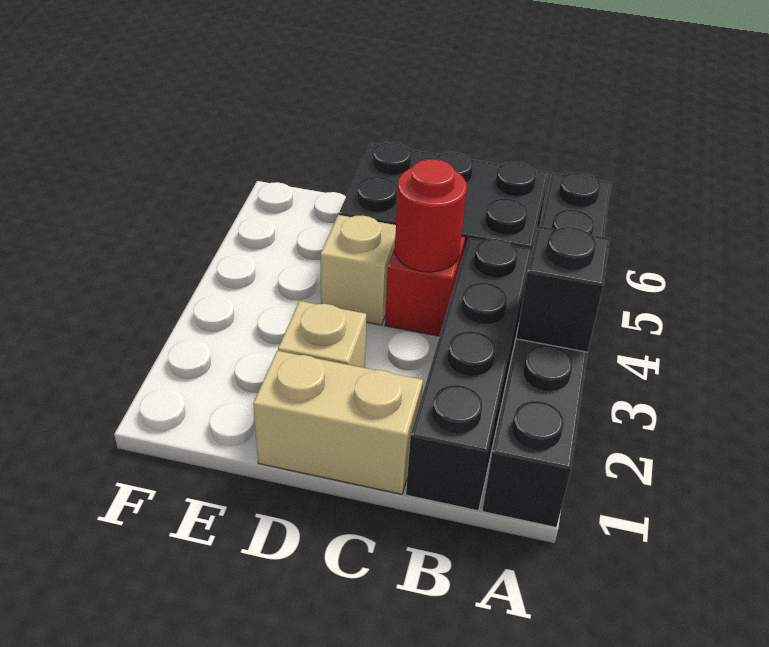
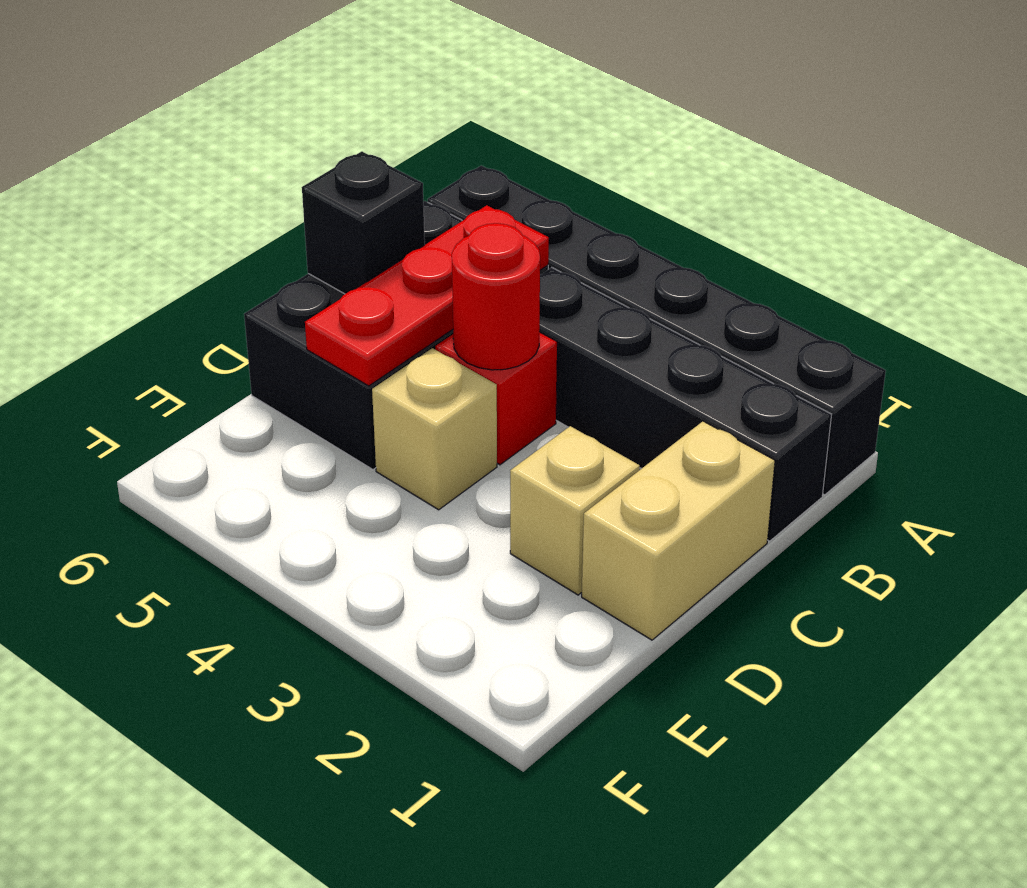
black brick A3 level 2 -> black brick C6 level 2
none -> red plate B5:D5 level 2

